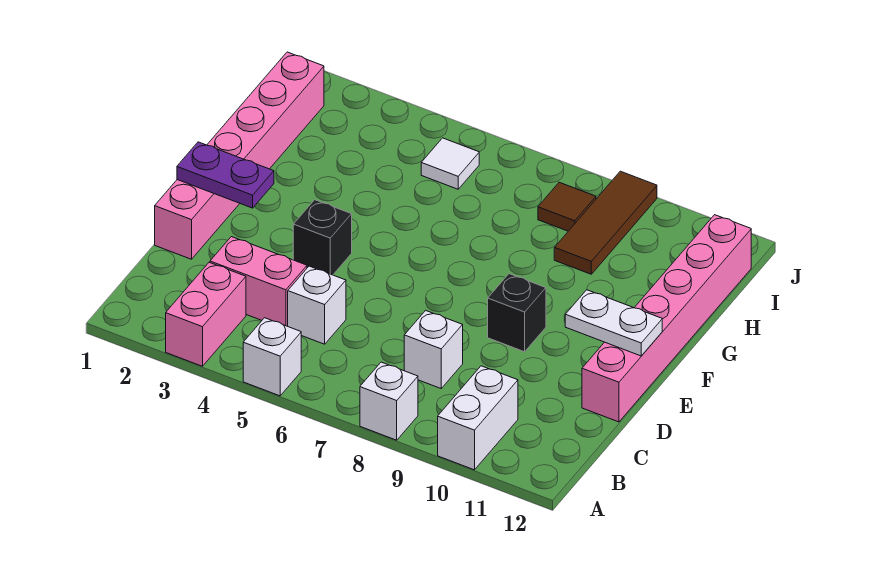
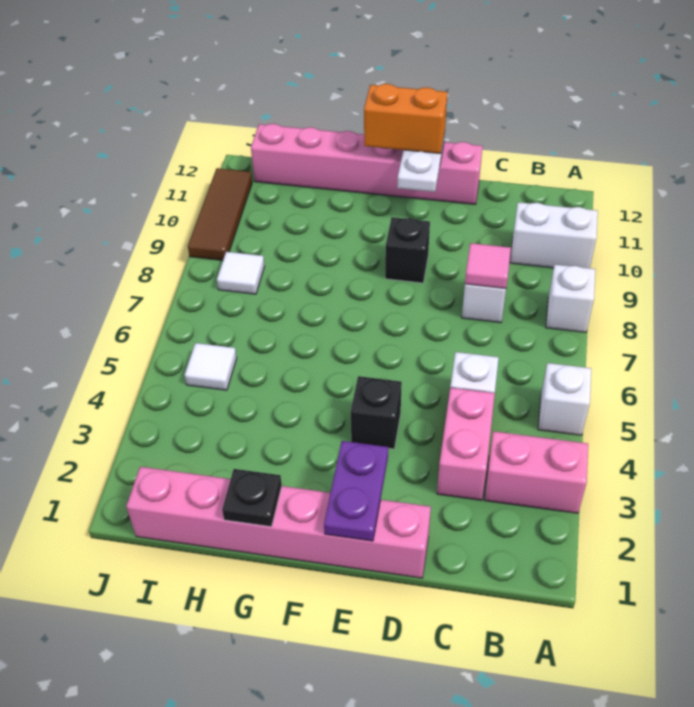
none -> pink tile C8 level 2
none -> orange brick E12:F12 level 3
none -> black plate G1 level 2
brown tile H9:J9 level 1 -> brown tile J9:J11 level 1
brown tile I8 level 1 -> white tile I8 level 1

